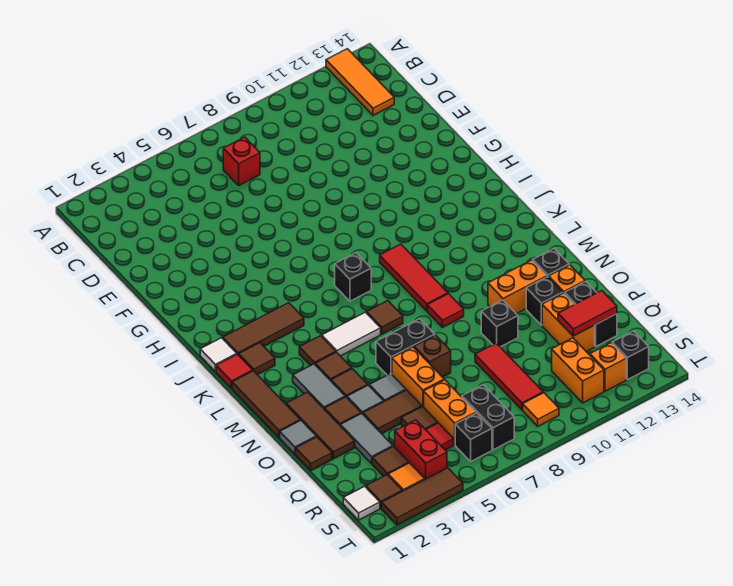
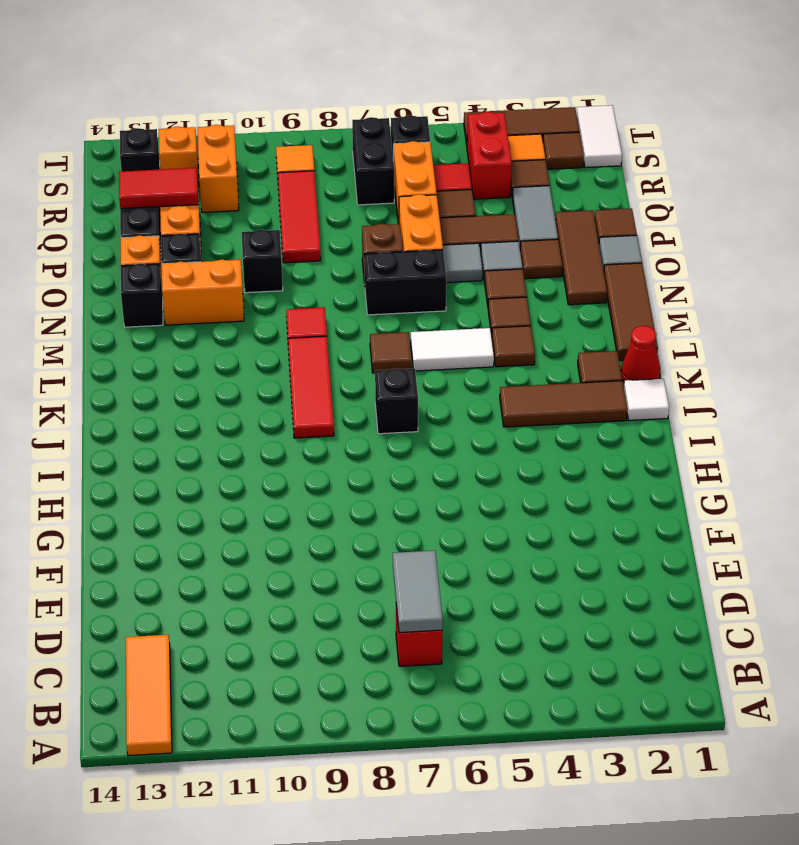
red tile K1 level 1 -> red cone K1 level 1
grey tile M3:N3 level 1 -> grey tile C7:D7 level 2
white tile S1 level 1 -> white tile S1:T1 level 1

